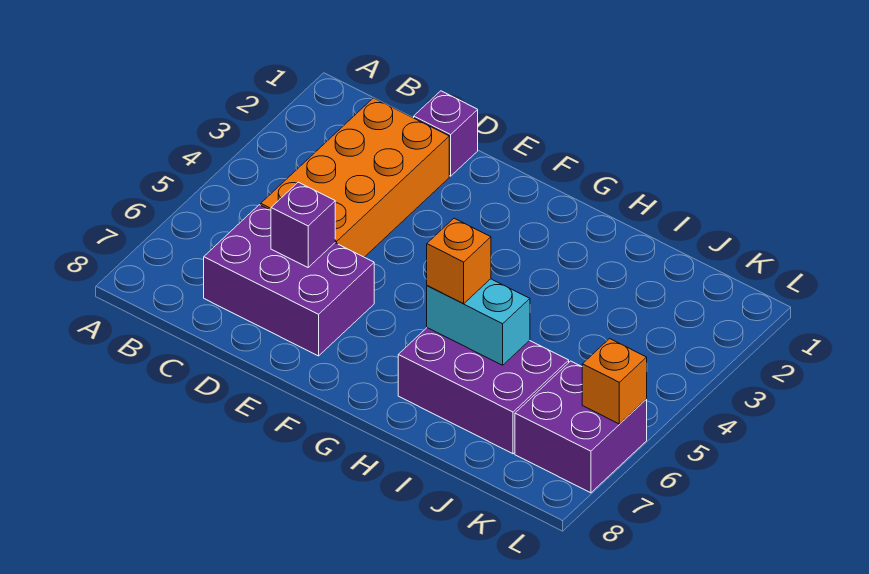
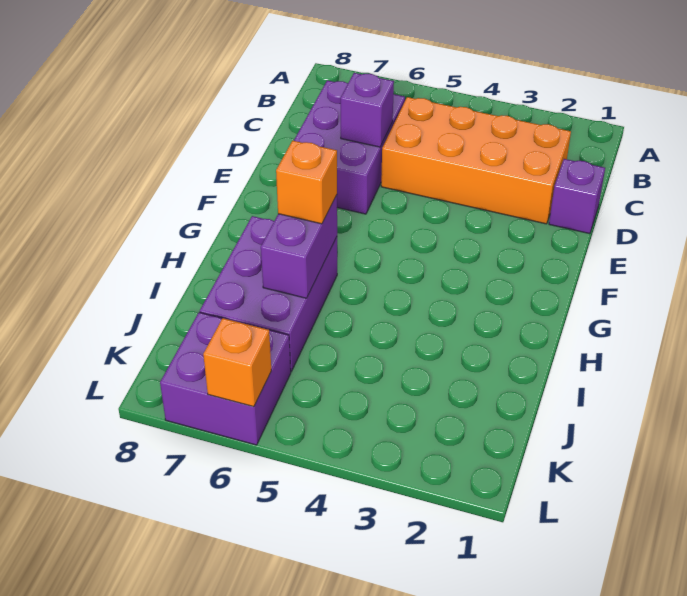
cyan brick H6:I6 level 2 -> purple brick H6:I6 level 2

